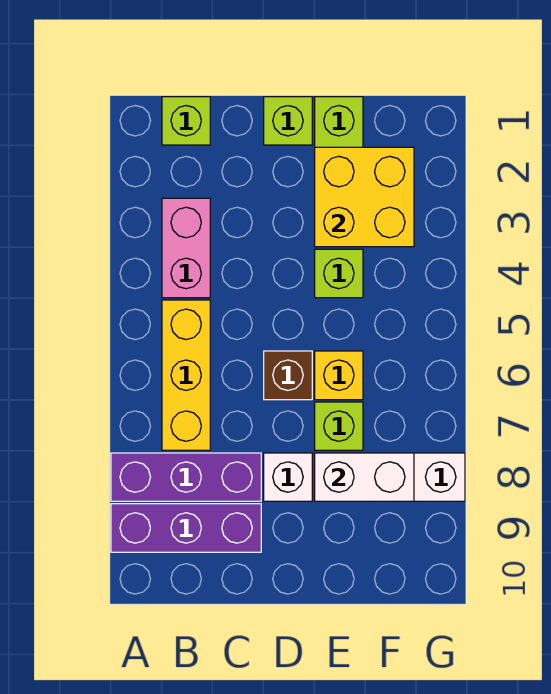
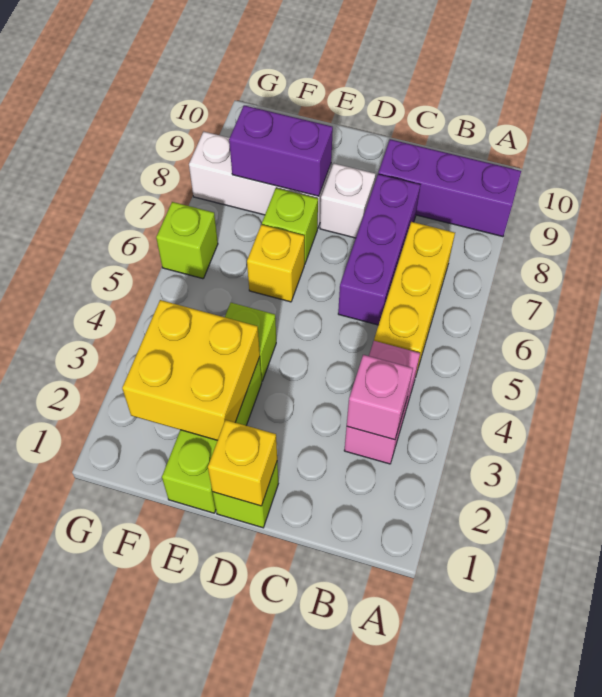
purple brick A8:C8 level 1 -> purple brick C6:C8 level 1
lime brick B1 level 1 -> lime brick G6 level 1
none -> pink brick B3 level 2
none -> yellow brick D1 level 2
brown brick D6 level 1 -> none
white brick E8:F8 level 2 -> purple brick E8:F8 level 2

